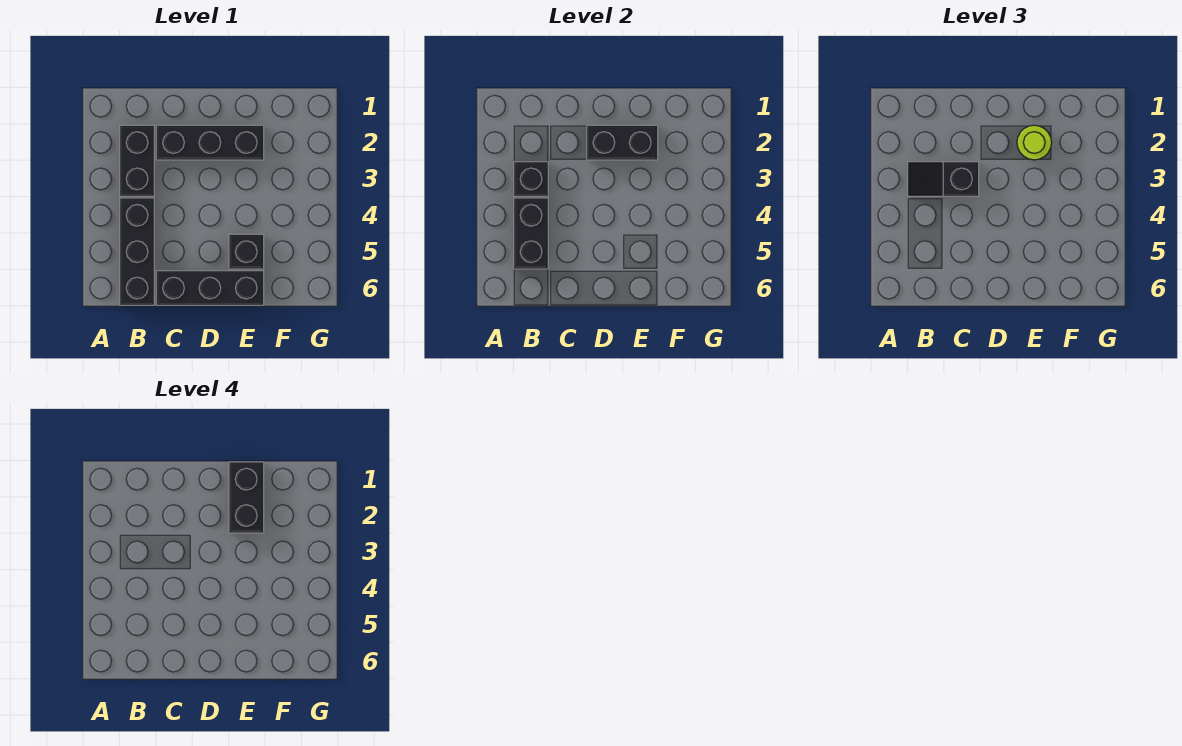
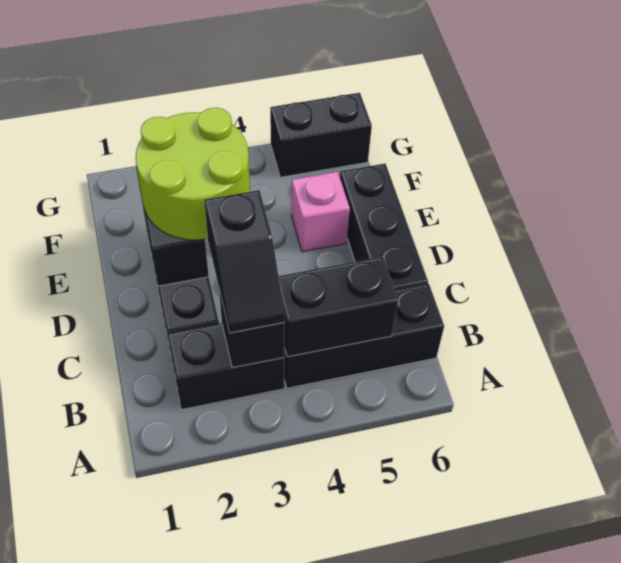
black brick E1:E2 level 4 -> black brick G5:G6 level 1
lime round brick E2 level 3 -> lime round brick D2:E3 level 3
black brick E5 level 1 -> pink brick E5 level 1

